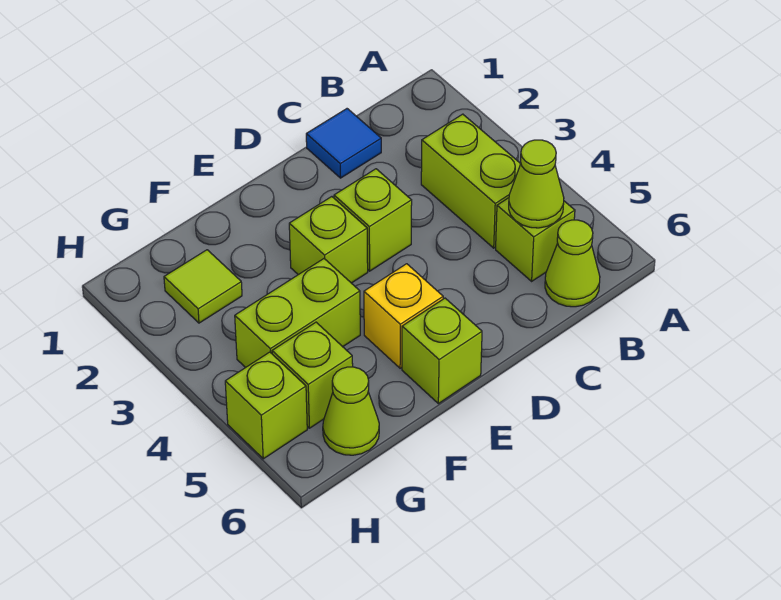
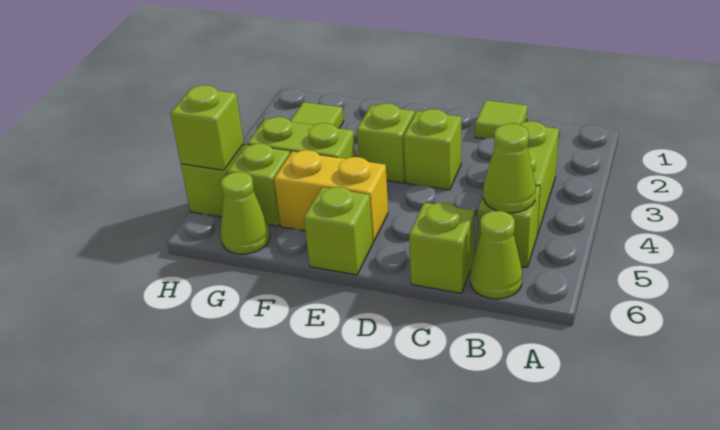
blue tile C1 level 1 -> lime tile C1 level 1
none -> lime brick C6 level 1
yellow brick E5 level 1 -> yellow brick E5:F5 level 1
none -> lime brick H5 level 2

